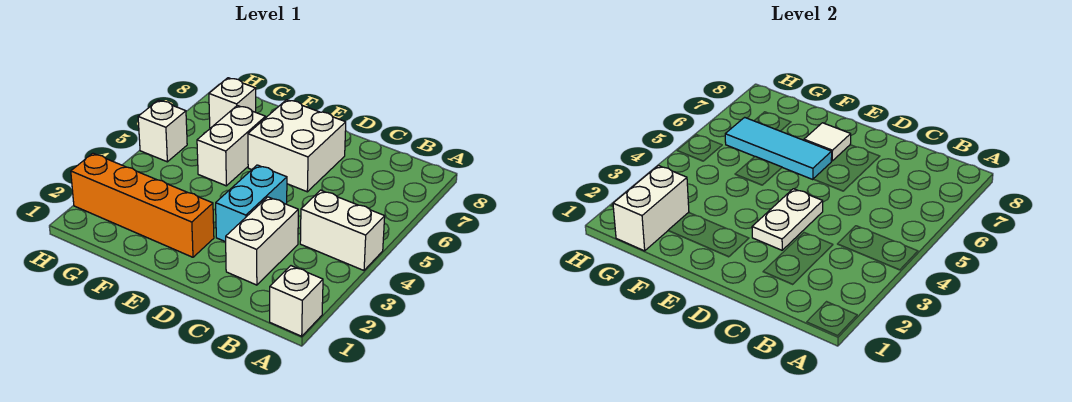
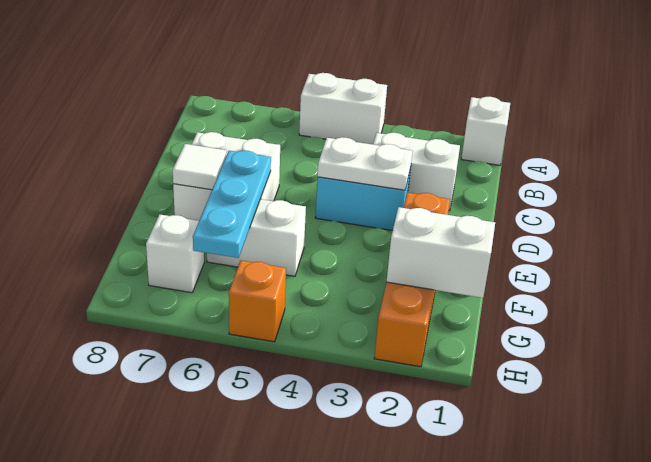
white brick A4:B4 level 1 -> white brick A4:A5 level 1
cyan tile E6:G6 level 2 -> cyan plate E6:G6 level 2
white brick H5 level 1 -> orange brick H5 level 1

